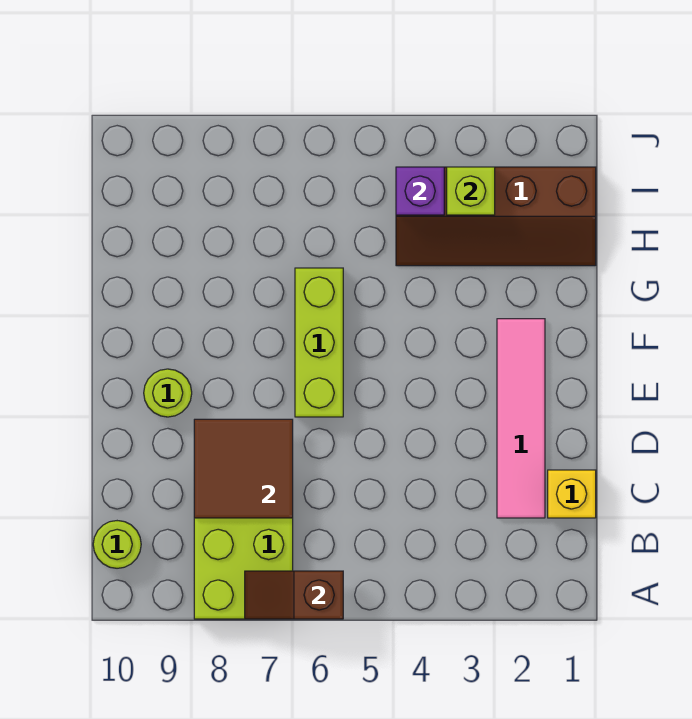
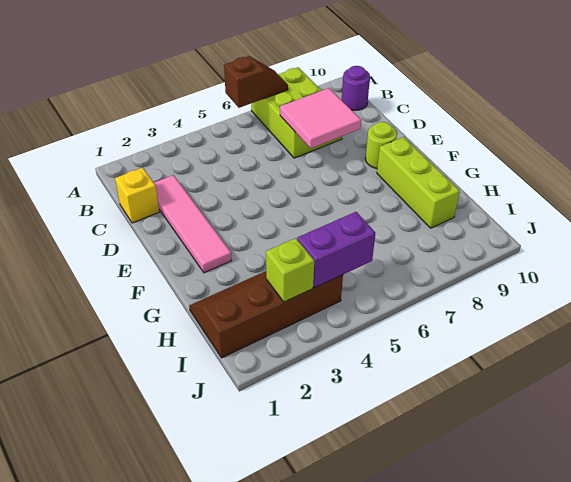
lime round brick B10 level 1 -> purple round brick B10 level 1
brown tile C7:D8 level 2 -> pink tile C7:D8 level 2
lime brick E6:G6 level 1 -> lime brick F9:H9 level 1
purple brick I4 level 2 -> purple brick I4:I5 level 2

